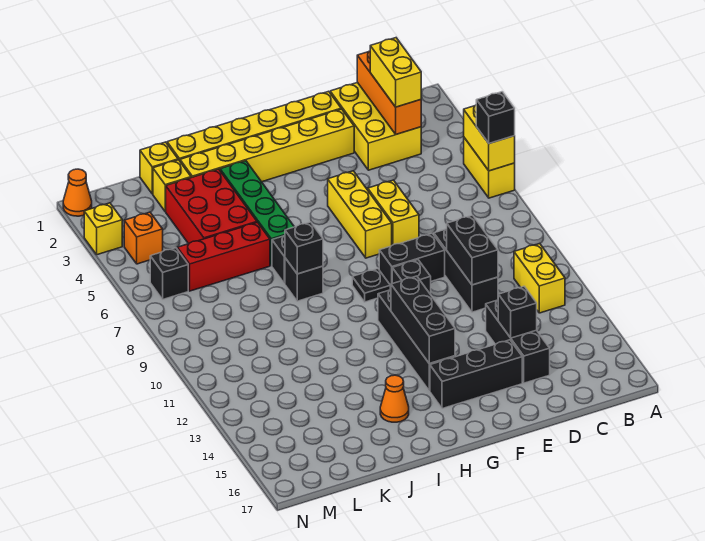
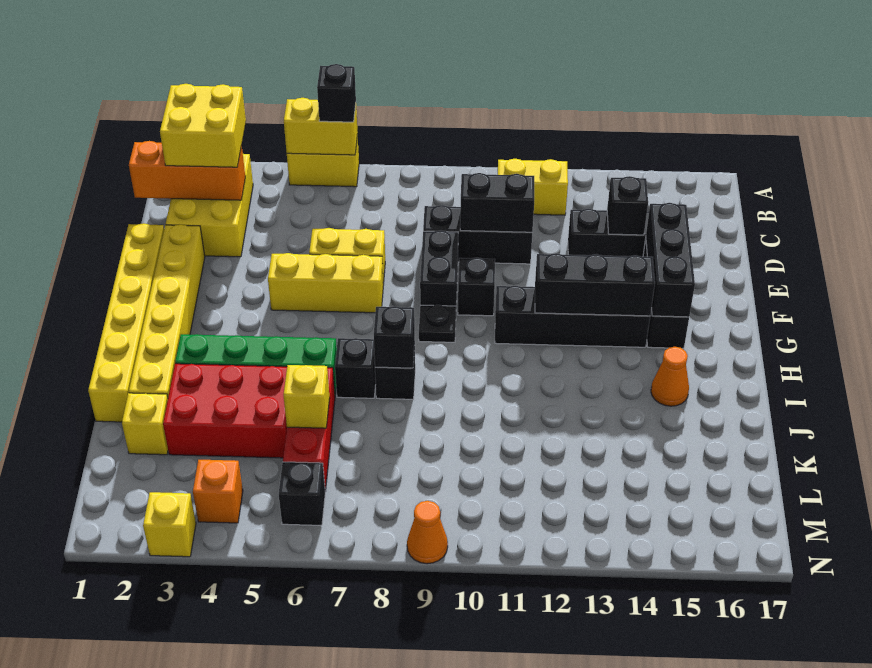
yellow brick C1:D3 level 1 -> yellow brick B2:D3 level 1
yellow brick C2:C3 level 3 -> yellow brick B2:C3 level 3
none -> black brick E15:G15 level 2
yellow brick K1 level 1 -> yellow brick K6 level 2
orange cone N1 level 1 -> orange cone N9 level 1

